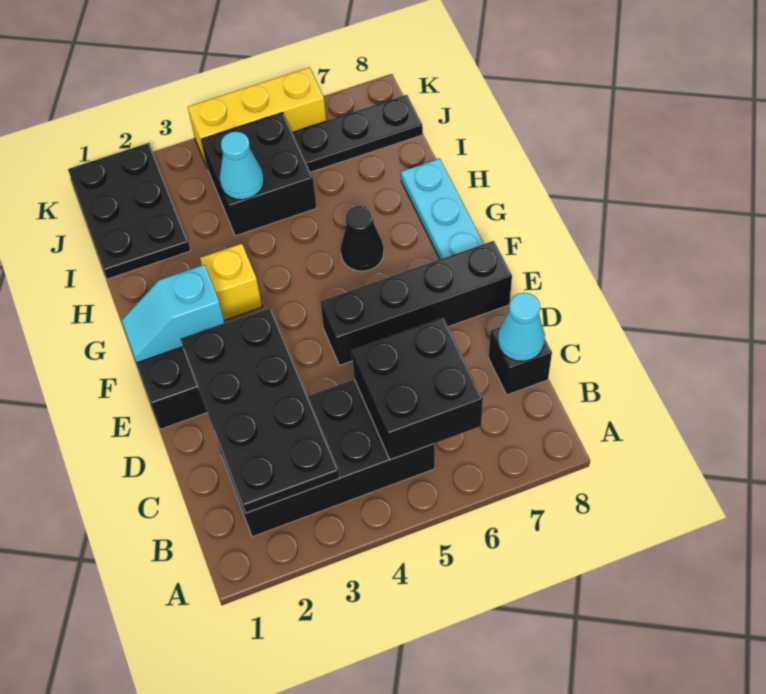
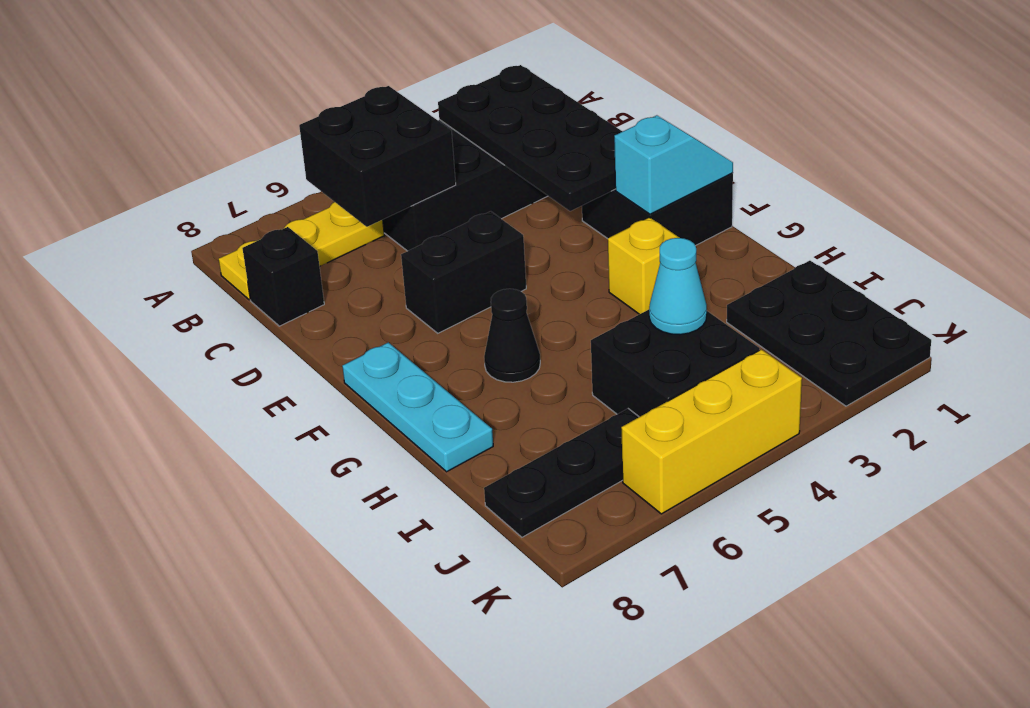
none -> yellow plate B6:B8 level 1
cyan cone C8 level 2 -> none
black brick E5:E8 level 1 -> black brick E5:E6 level 1

